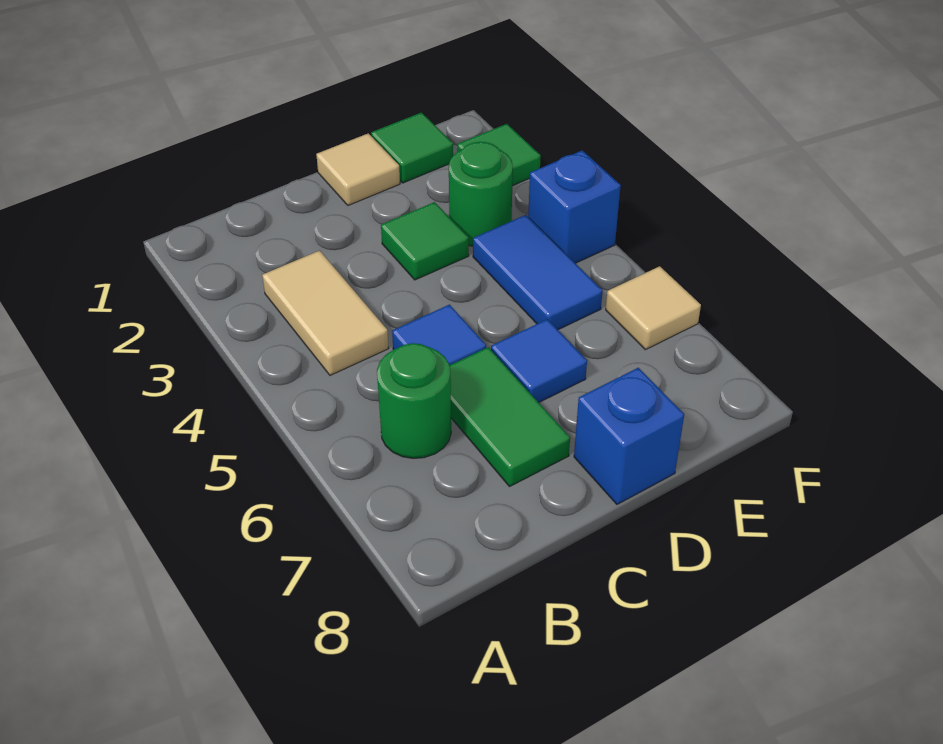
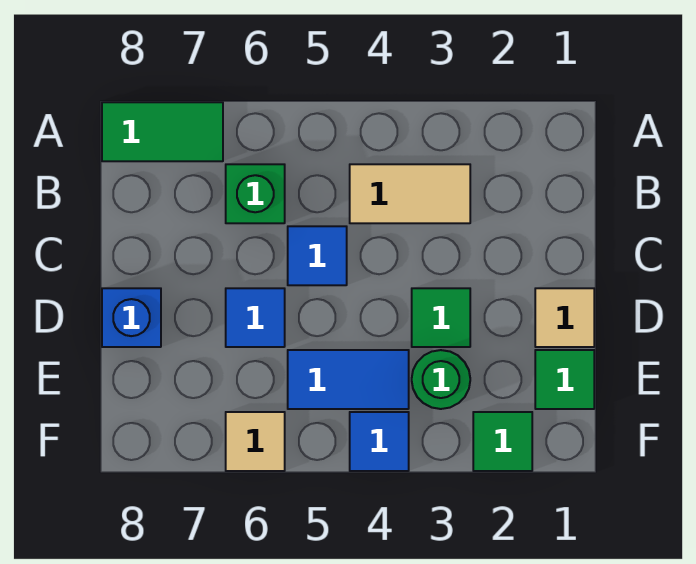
green round brick B6 level 1 -> green brick B6 level 1
green tile C6:C7 level 1 -> green tile A7:A8 level 1
blue brick F4 level 1 -> blue tile F4 level 1

